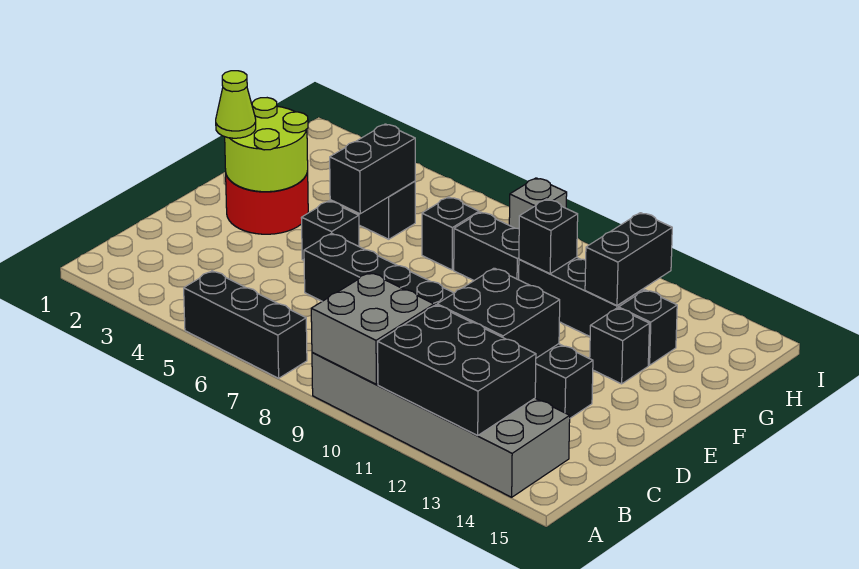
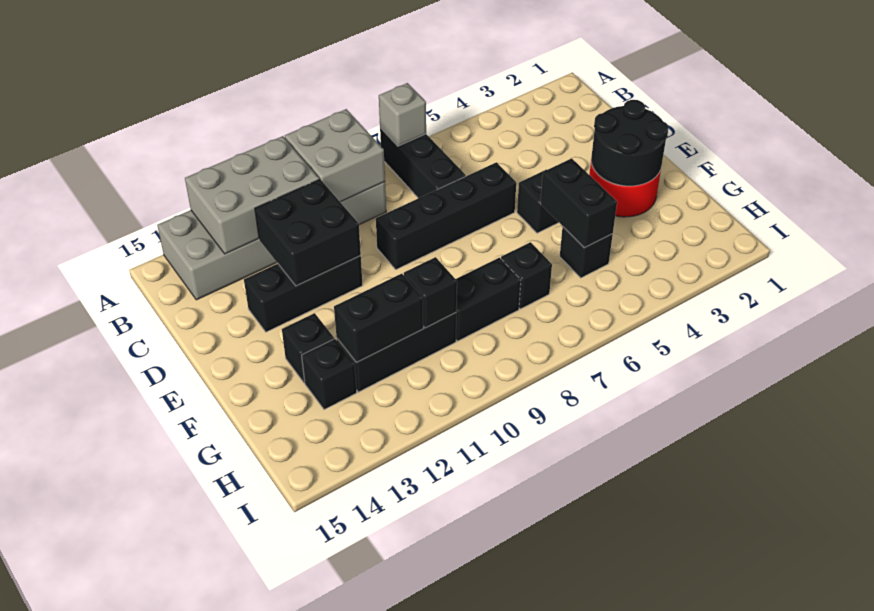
black brick A5:A7 level 1 -> black brick A7:C7 level 1
black brick A11:B13 level 2 -> grey brick A11:B13 level 2
lime round brick E2:F3 level 2 -> black round brick E2:F3 level 2
lime cone E2 level 3 -> none
black brick G12:H12 level 2 -> black brick G11:G12 level 2
grey brick I8 level 1 -> grey brick A7 level 2

